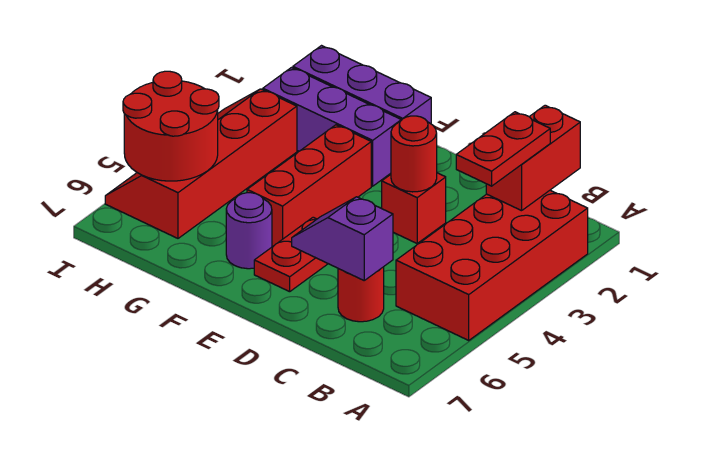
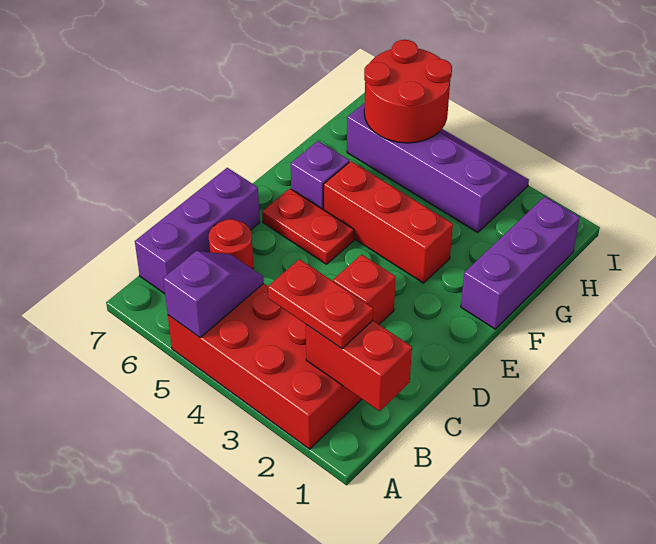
purple slope C6:D6 level 2 top C -> purple slope A5:B5 level 2 top A
red round brick D3 level 2 -> none
purple brick F2:H2 level 1 -> purple brick B7:D7 level 1
purple round brick F6 level 1 -> purple brick F6 level 1
red slope H3:I6 level 1 top H -> purple slope H3:I6 level 1 top H

